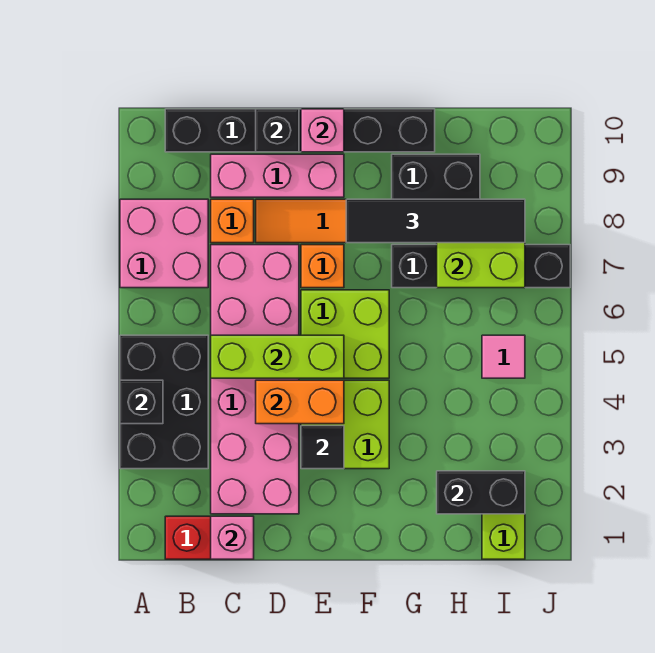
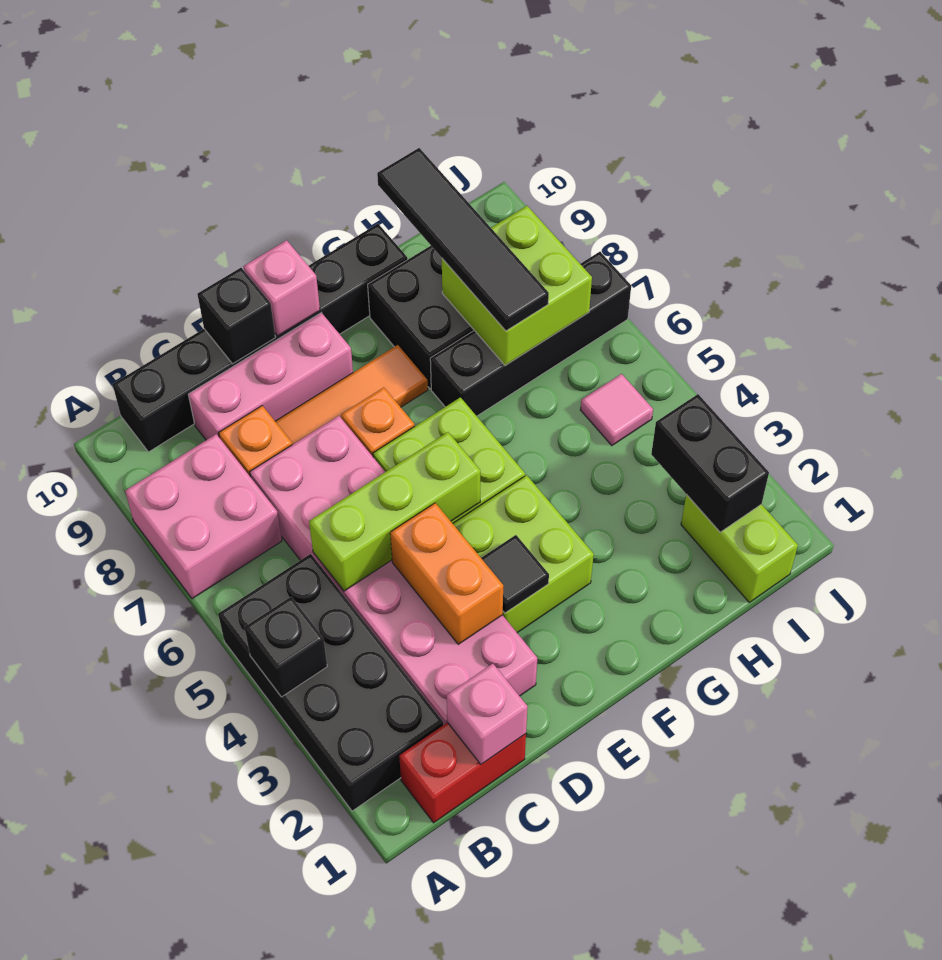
black brick A3:B5 level 1 -> black brick A2:B5 level 1
orange brick D4:E4 level 2 -> orange brick D3:D4 level 2
black tile F8:I8 level 3 -> black tile H7:H10 level 3
black brick H2:I2 level 2 -> black brick I2:I3 level 2

